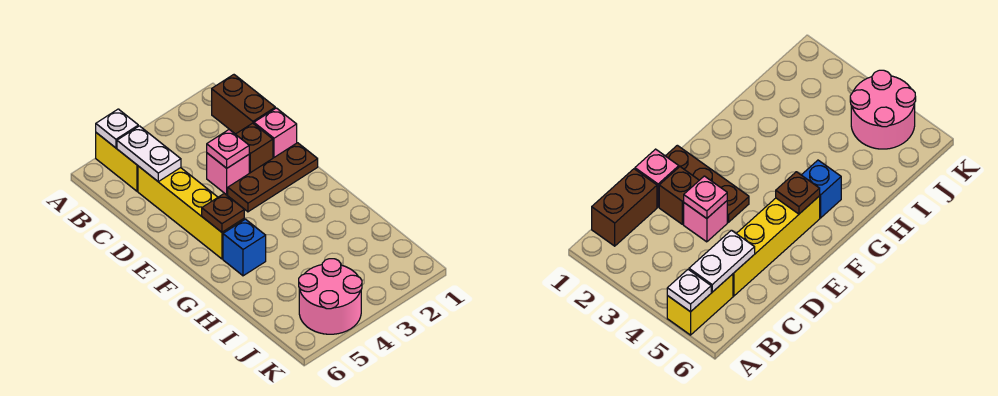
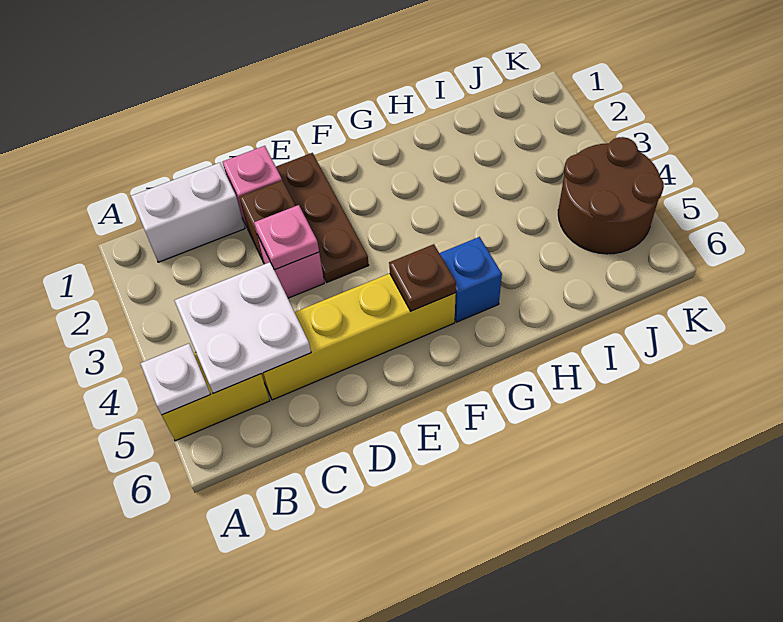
brown brick B1:C1 level 1 -> white brick B1:C1 level 1
white plate B5:C5 level 2 -> white plate B4:C5 level 2
pink round brick J4:K5 level 1 -> brown round brick J4:K5 level 1

